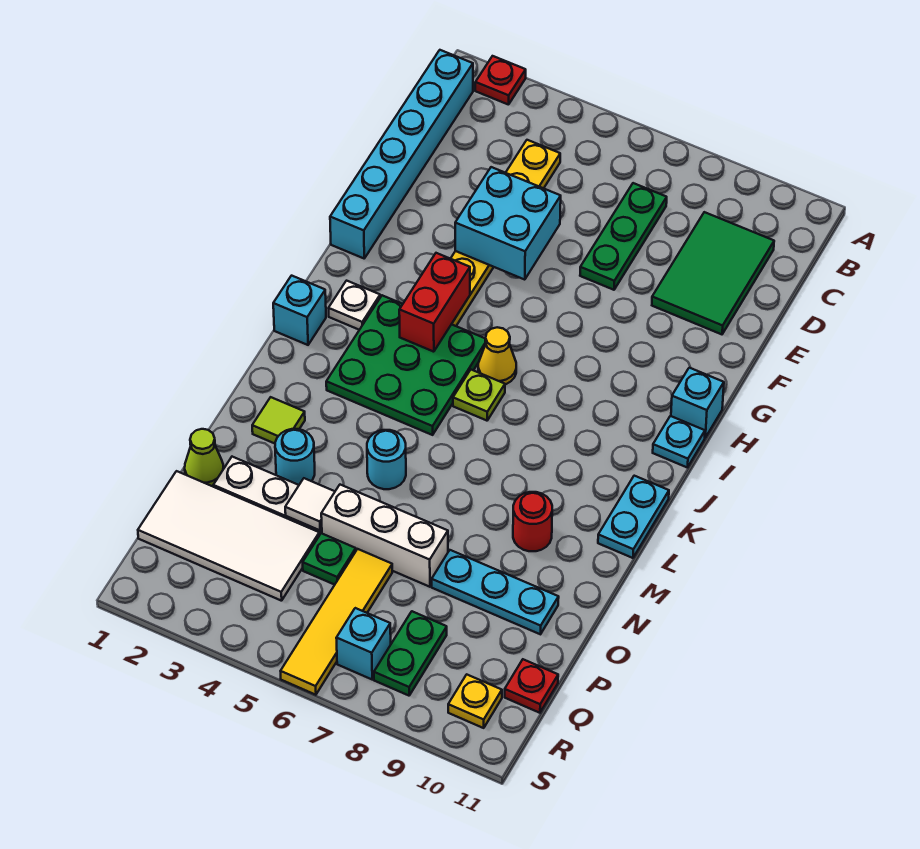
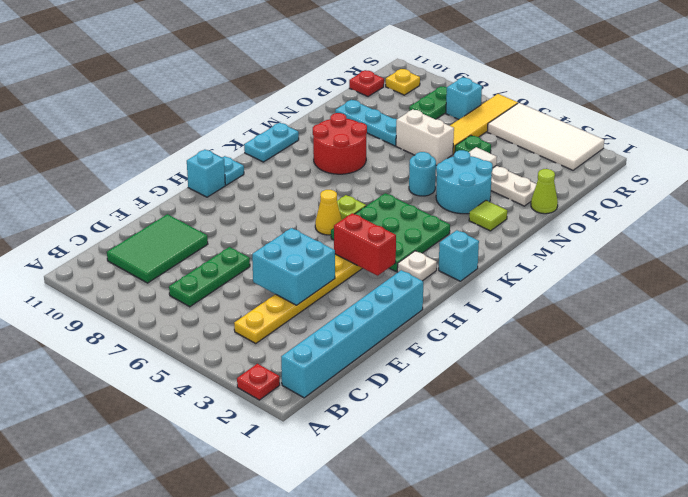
red brick H4:I4 level 2 -> red brick H3:H4 level 2
red round brick M9 level 1 -> red round brick L8:M9 level 1
cyan round brick N3 level 1 -> cyan round brick M3:N4 level 1
white brick O5:O7 level 1 -> white brick O6:O7 level 1
white tile P1:Q4 level 1 -> white tile R2:S5 level 1

